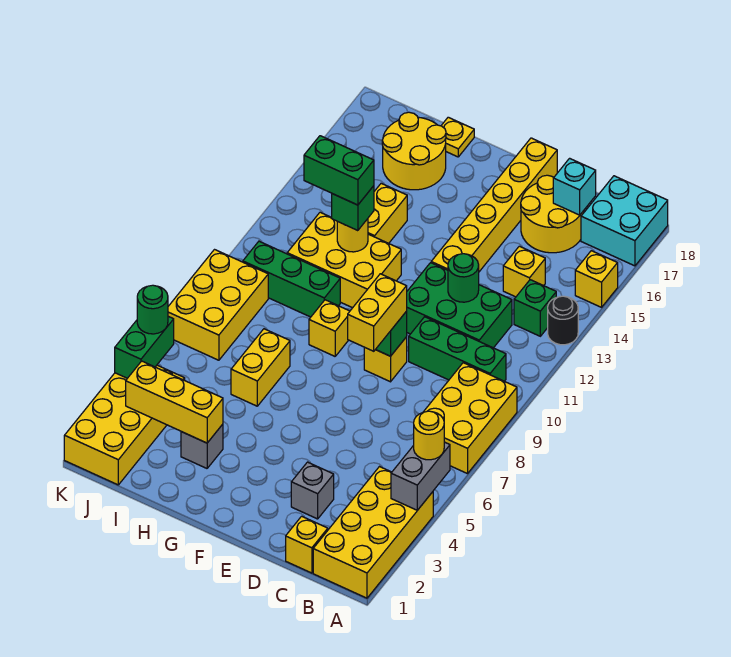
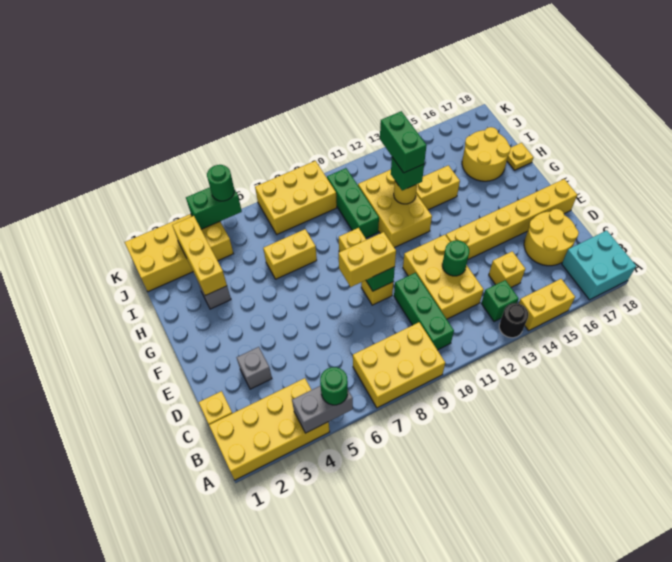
yellow round brick A5 level 3 -> green round brick A5 level 3
yellow brick A15 level 1 -> yellow brick A14:A15 level 1
green brick C11:E12 level 1 -> yellow brick C11:E12 level 1
cyan brick C17 level 2 -> none

